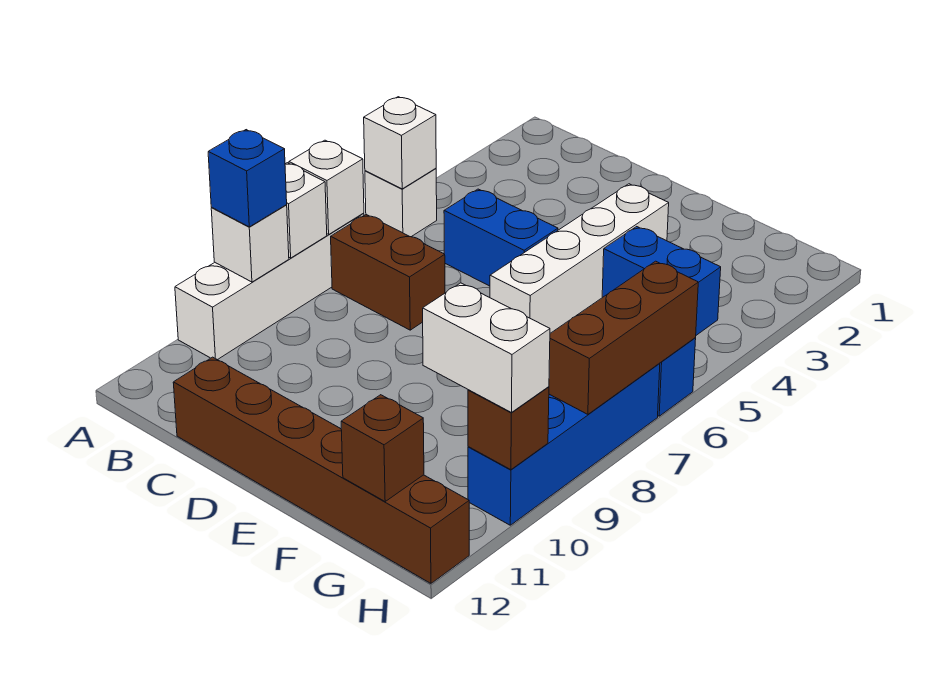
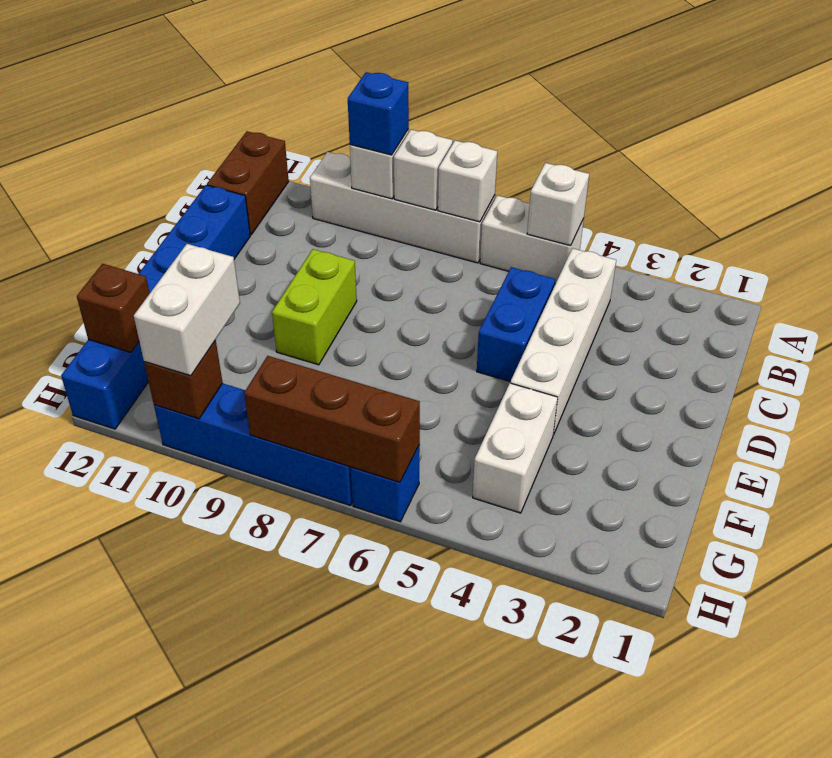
white brick A5 level 1 -> white brick A5:A6 level 1
brown brick B7:C7 level 1 -> brown brick A12:B12 level 1
brown brick C12:H12 level 1 -> blue brick C12:H12 level 1
none -> lime brick D9:E9 level 1
white brick E3:E6 level 1 -> white brick B4:E4 level 1
blue brick F4:G4 level 1 -> white brick F4:G4 level 1

